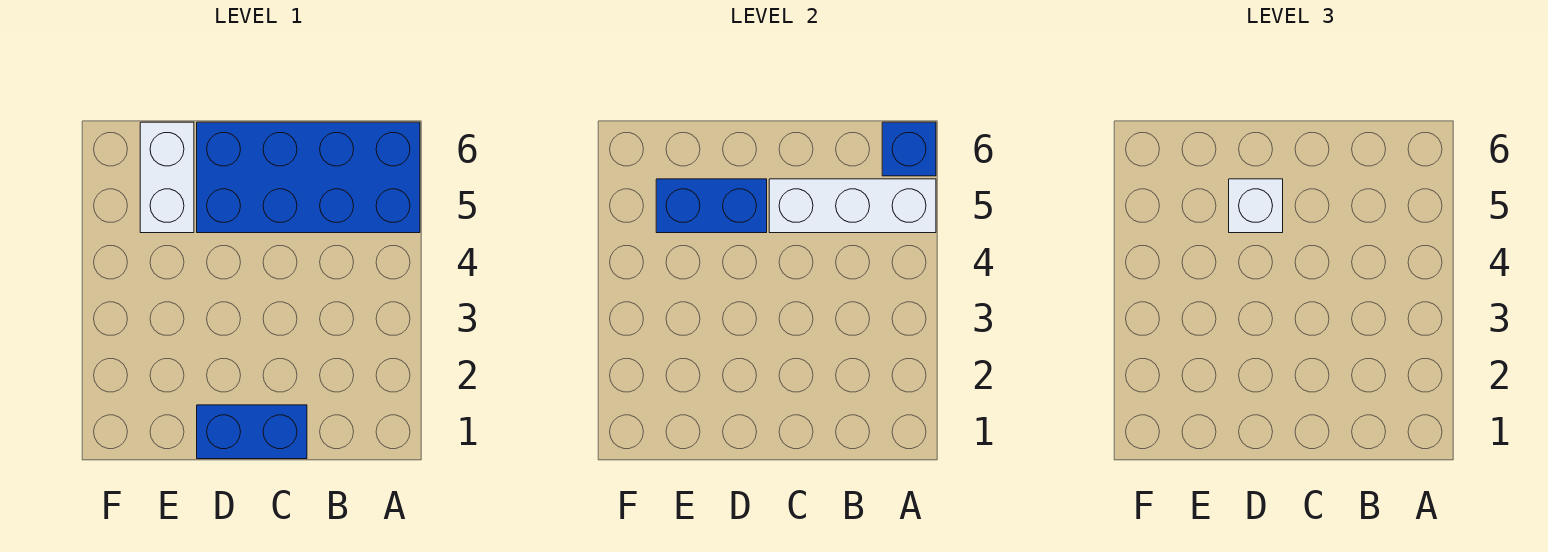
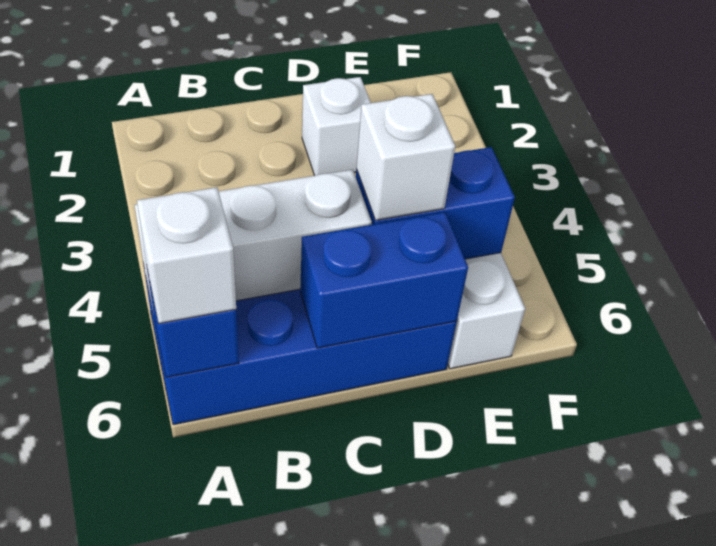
none -> white brick A6 level 3
blue brick C1:D1 level 1 -> blue brick C6:D6 level 2
none -> white brick D2 level 1

